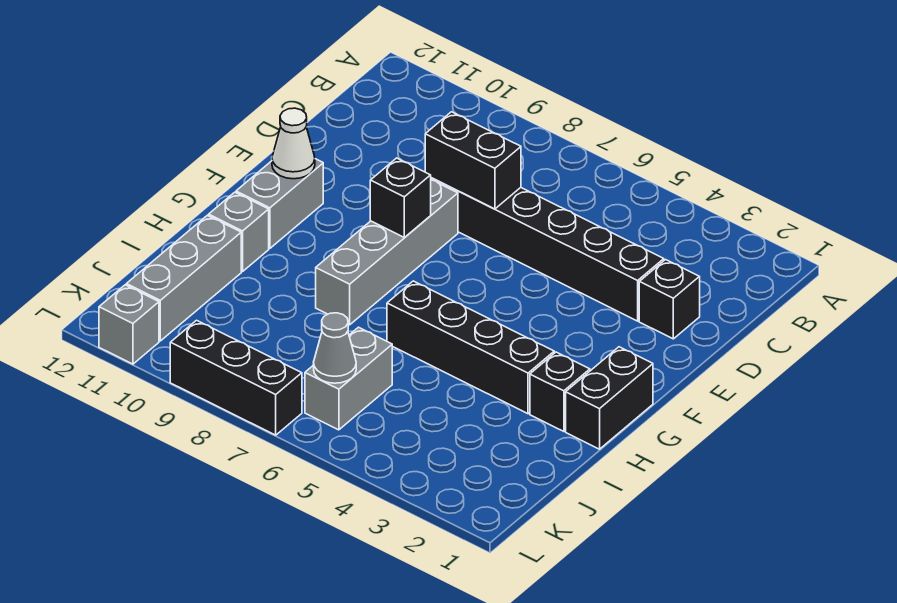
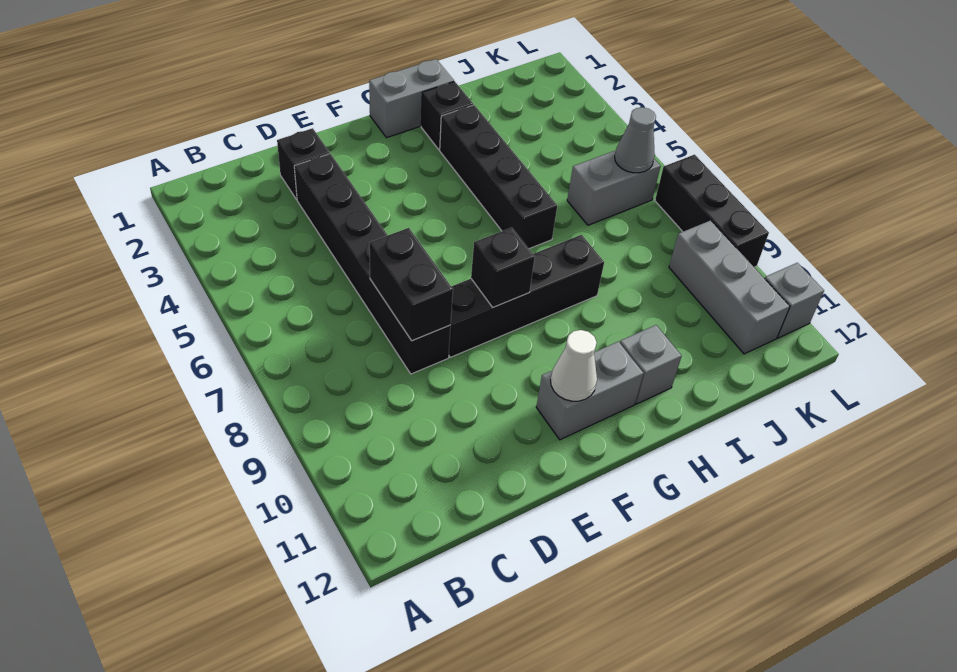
grey brick E8:H8 level 1 -> black brick E8:H8 level 1
black brick G1:H1 level 1 -> grey brick G1:H1 level 1
grey brick I11:K11 level 1 -> grey brick K9:K11 level 1

